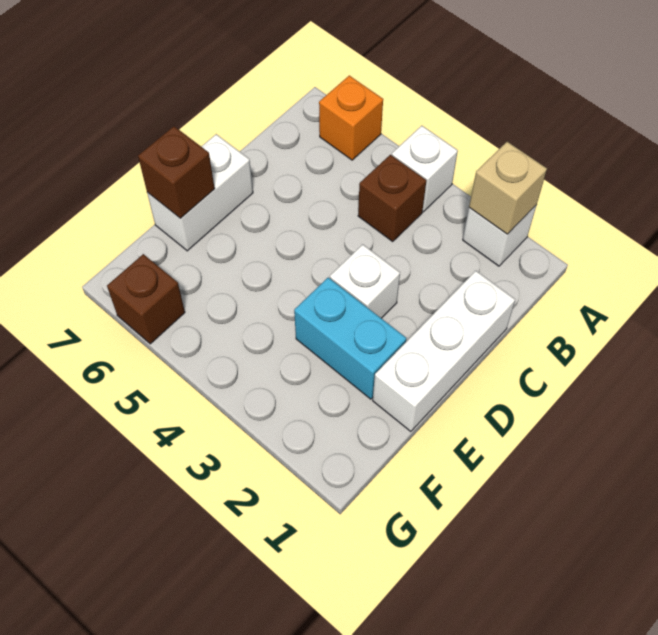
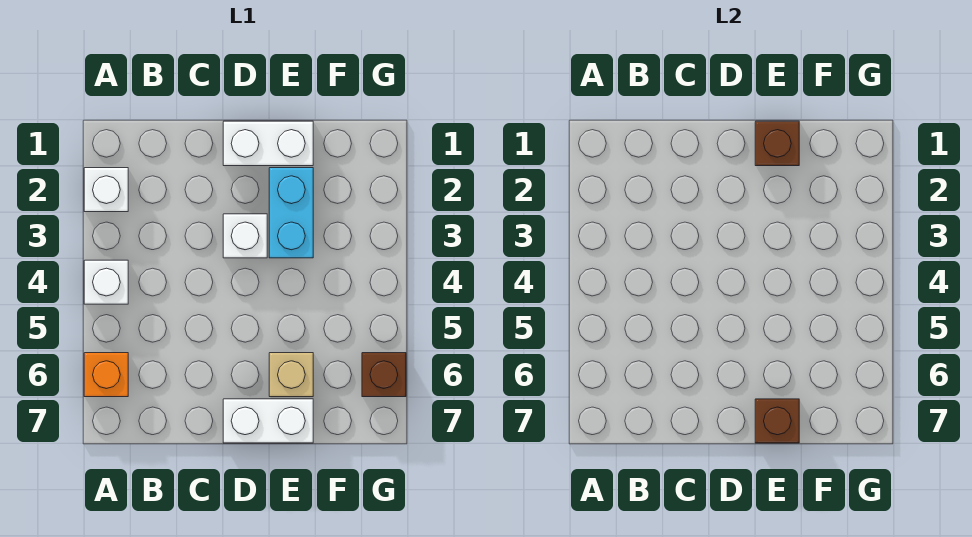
tan brick A2 level 2 -> tan brick E6 level 1
brown brick B4 level 1 -> brown brick E1 level 2
white brick C1:E1 level 1 -> white brick D1:E1 level 1

